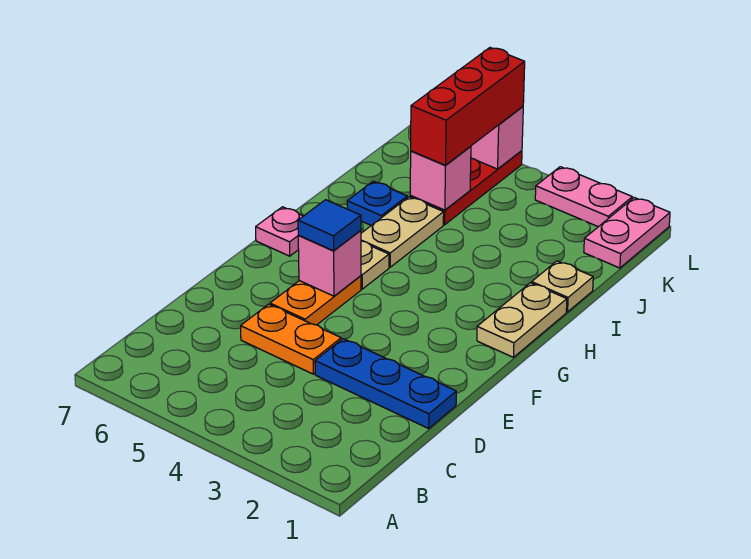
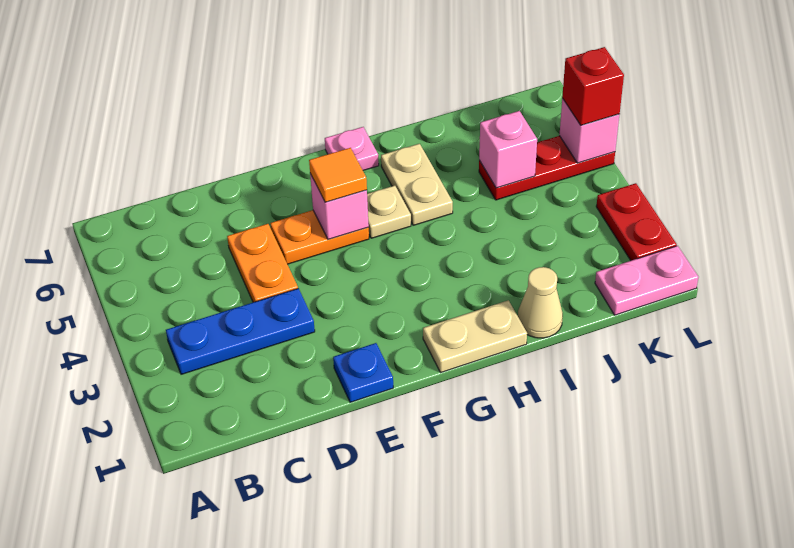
blue plate D1:D3 level 1 -> blue plate B3:D3 level 1
blue tile F5 level 3 -> orange tile F5 level 3
tan plate H5:I5 level 1 -> tan plate H5:H6 level 1
tan plate I1 level 1 -> tan cone I1 level 1
blue plate I6 level 1 -> blue plate E1 level 1
red brick J5:L5 level 3 -> red brick L5 level 3
pink plate L2:L3 level 1 -> red plate L2:L3 level 1

